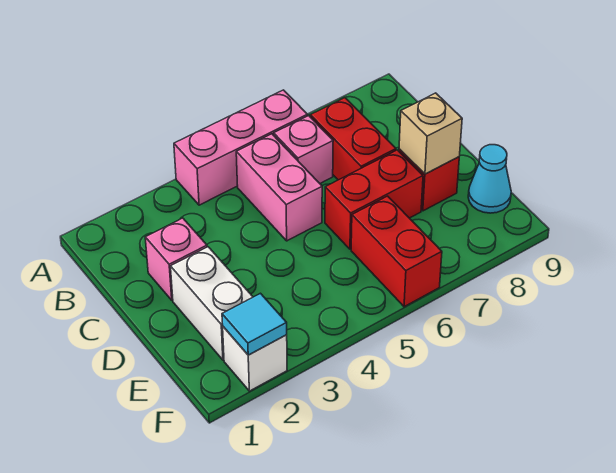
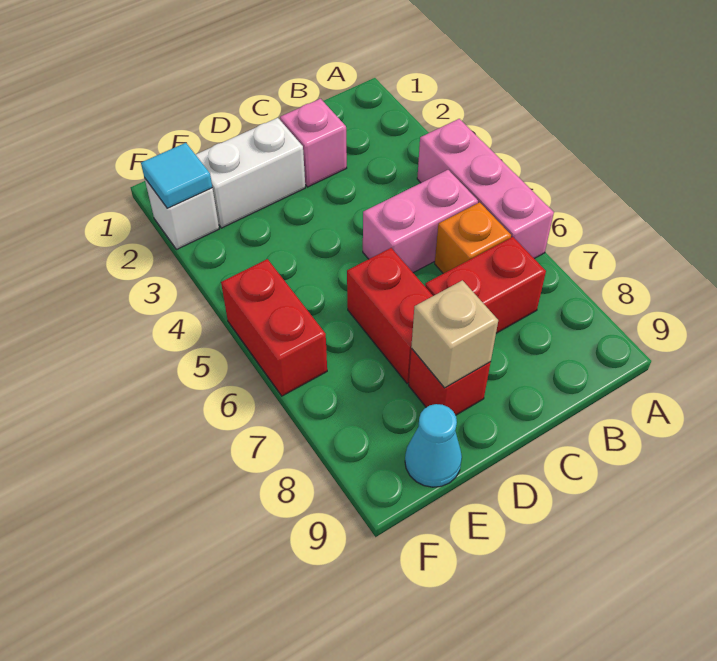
pink brick B6 level 1 -> orange brick B6 level 1
red brick E6:F6 level 1 -> red brick F5:F6 level 1

